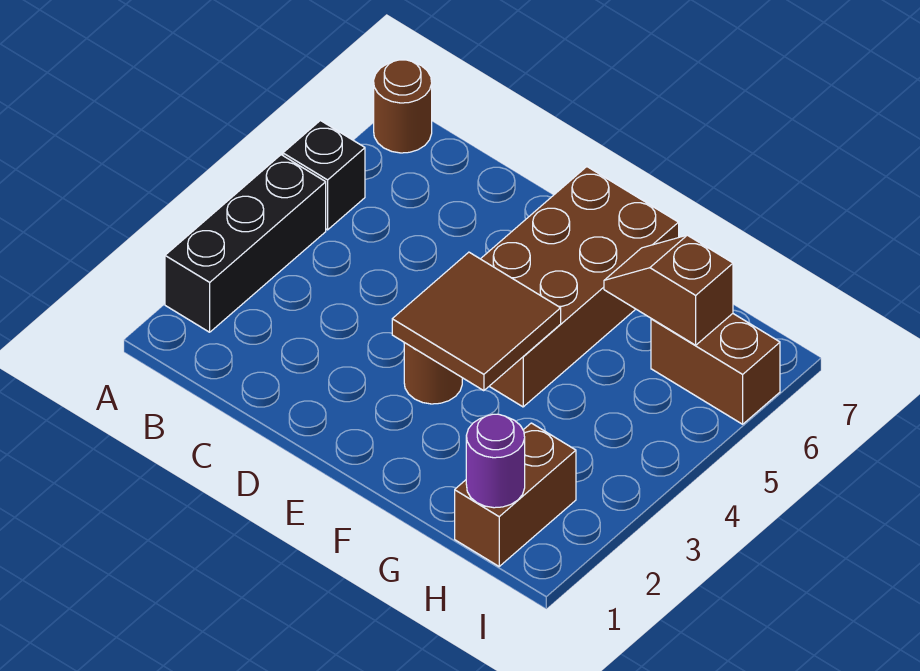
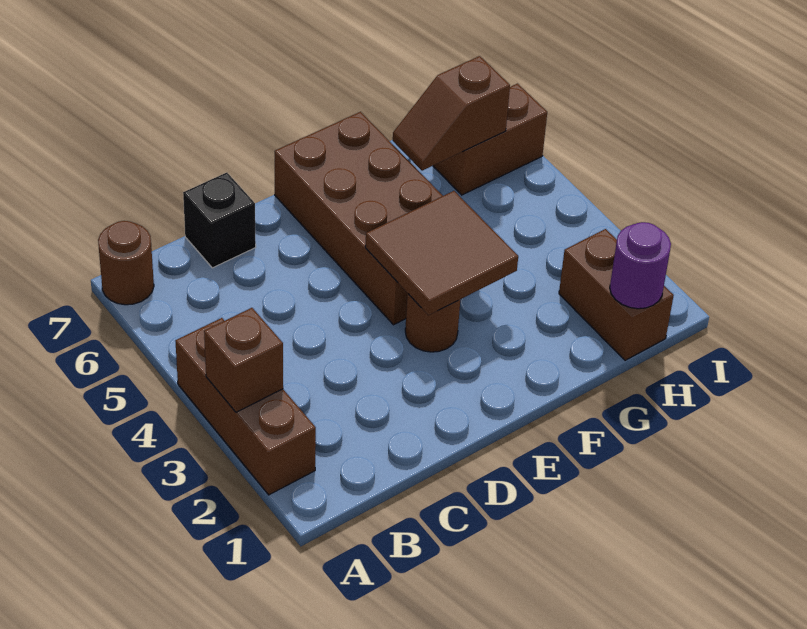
black brick A2:A4 level 1 -> brown brick A2:A4 level 1
none -> brown brick A3 level 2
black brick A5 level 1 -> black brick C7 level 1

